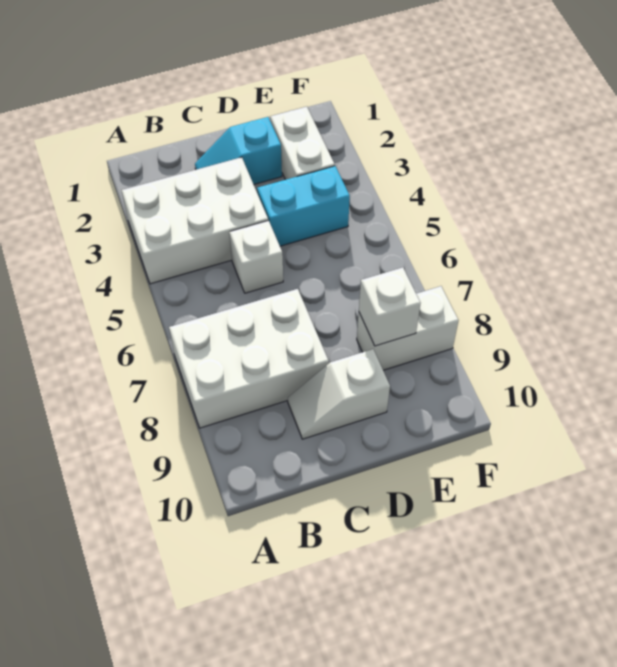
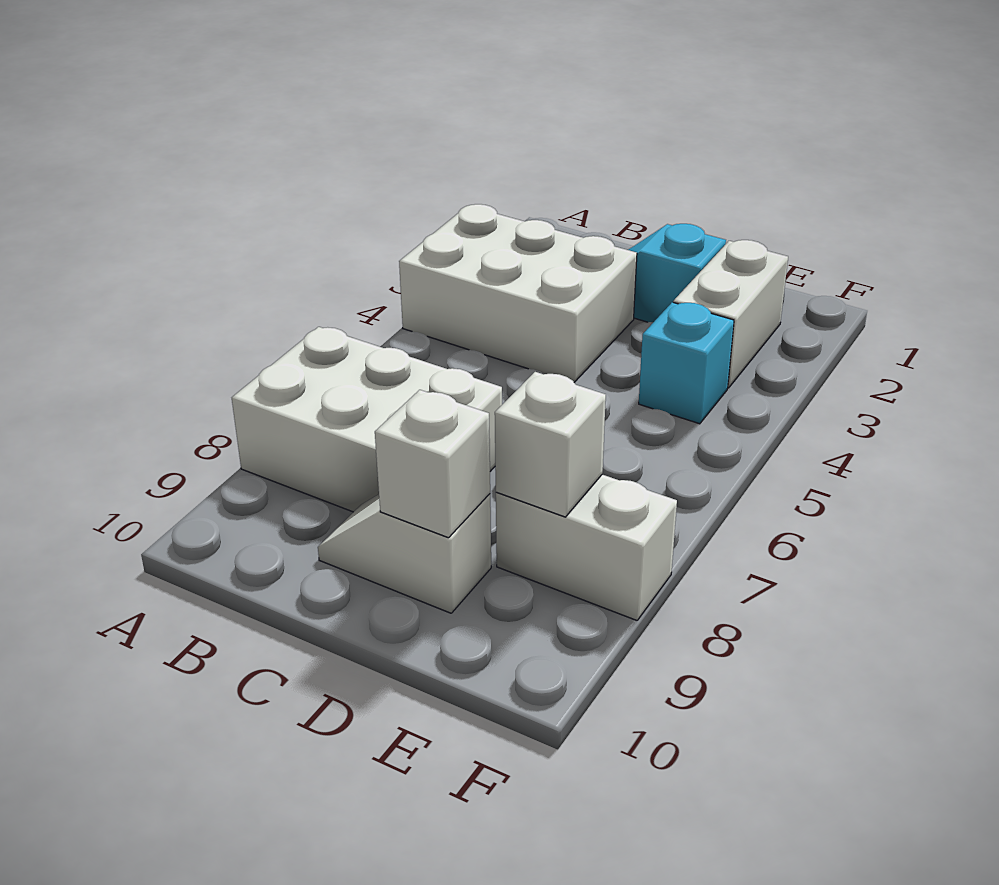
white brick C5 level 1 -> white brick D9 level 2
cyan brick D4:E4 level 1 -> cyan brick E4 level 1

